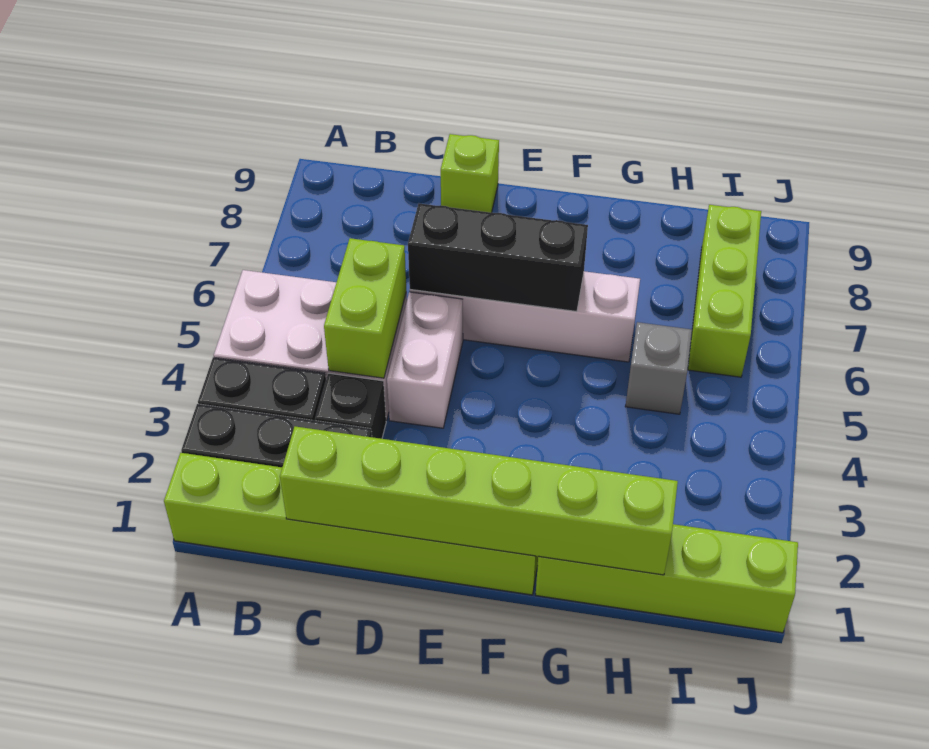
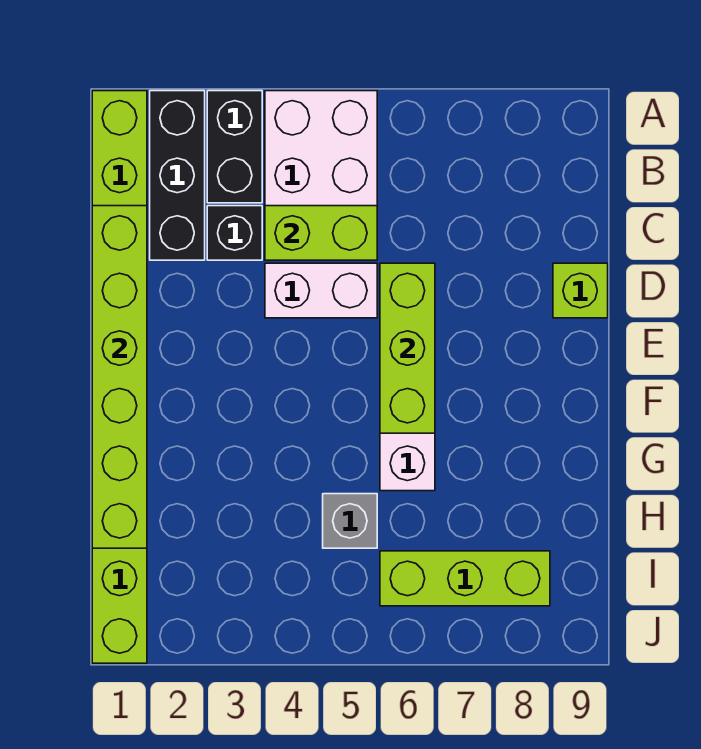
black brick D6:F6 level 2 -> lime brick D6:F6 level 2

